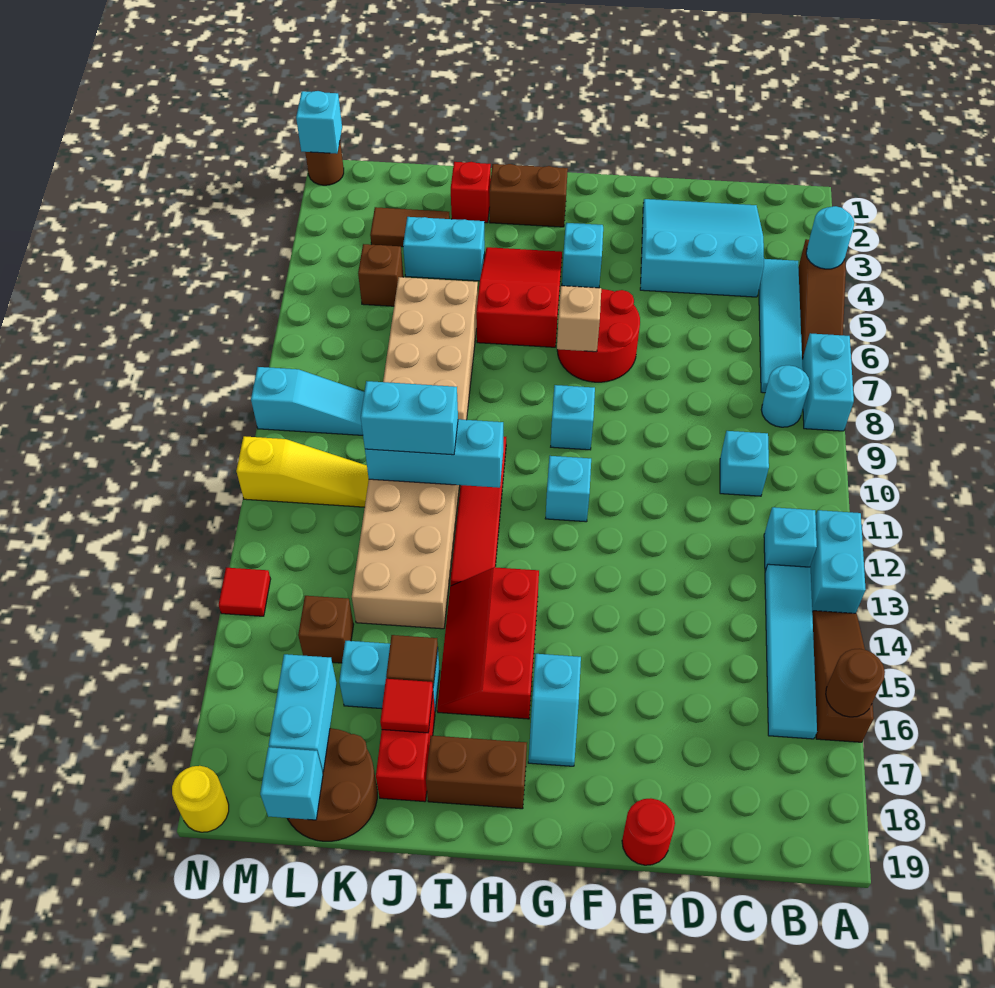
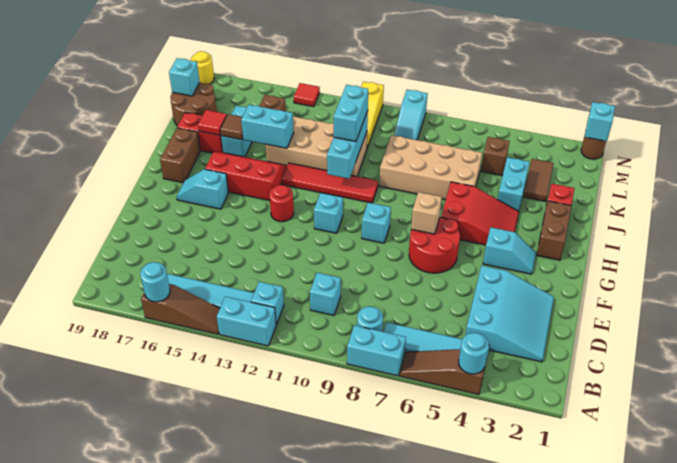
brown round brick A16 level 2 -> cyan round brick A16 level 2
red round brick E19 level 1 -> red round brick G13 level 1
cyan brick L17:L18 level 2 -> cyan brick J14:J15 level 2

